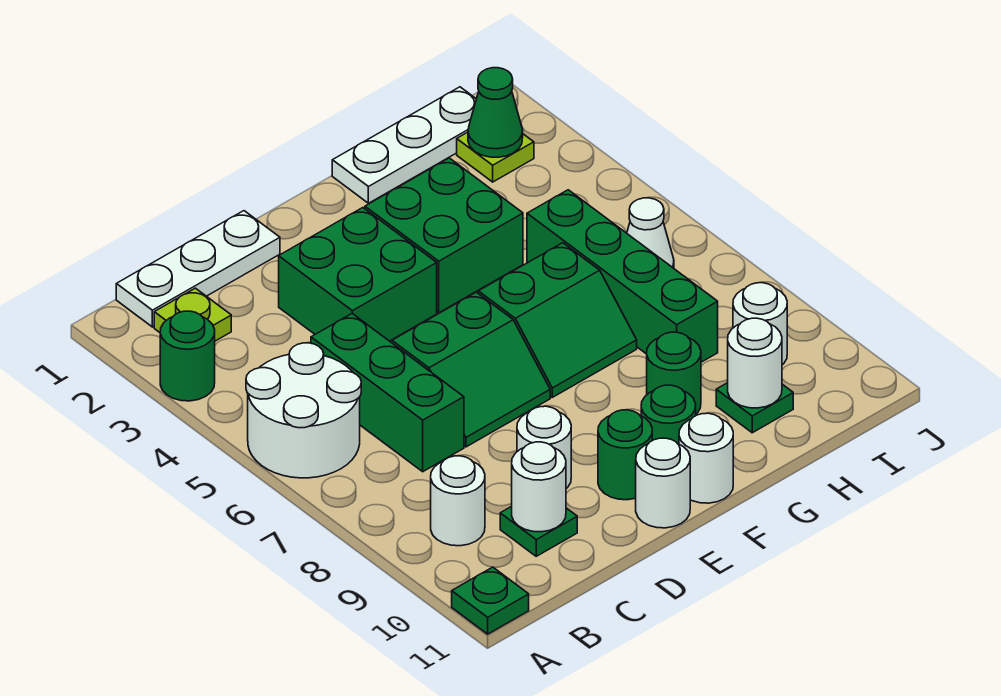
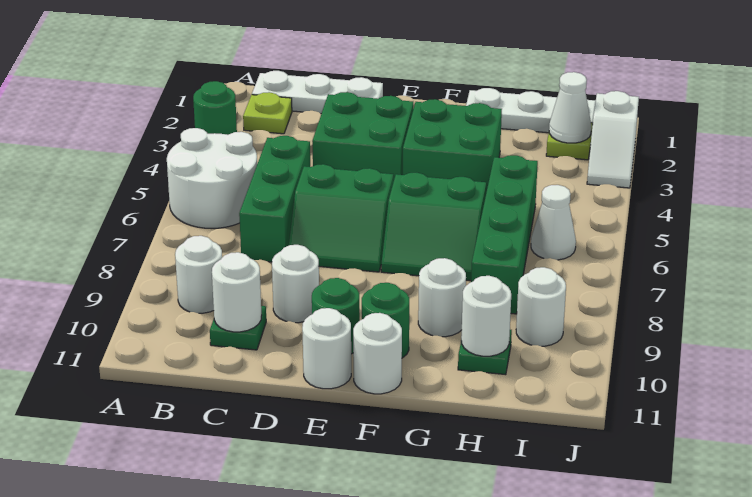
green plate A11 level 1 -> none
green round brick G9 level 1 -> white round brick G9 level 1
green cone I2 level 2 -> white cone I2 level 2
none -> white slope J2:J3 level 1 top 2

